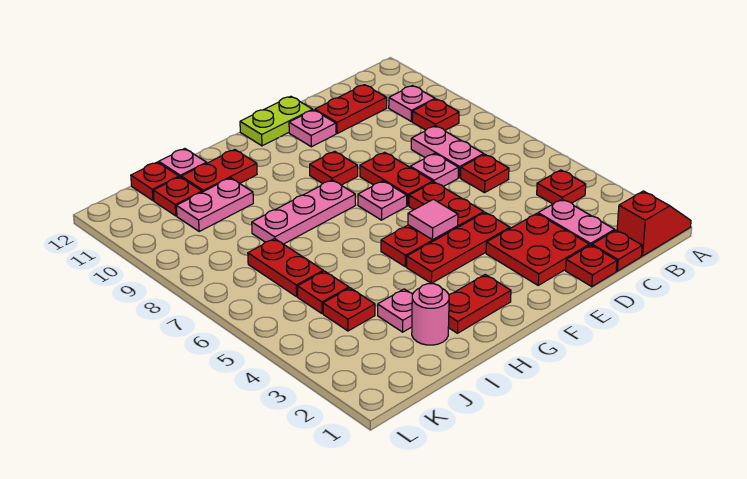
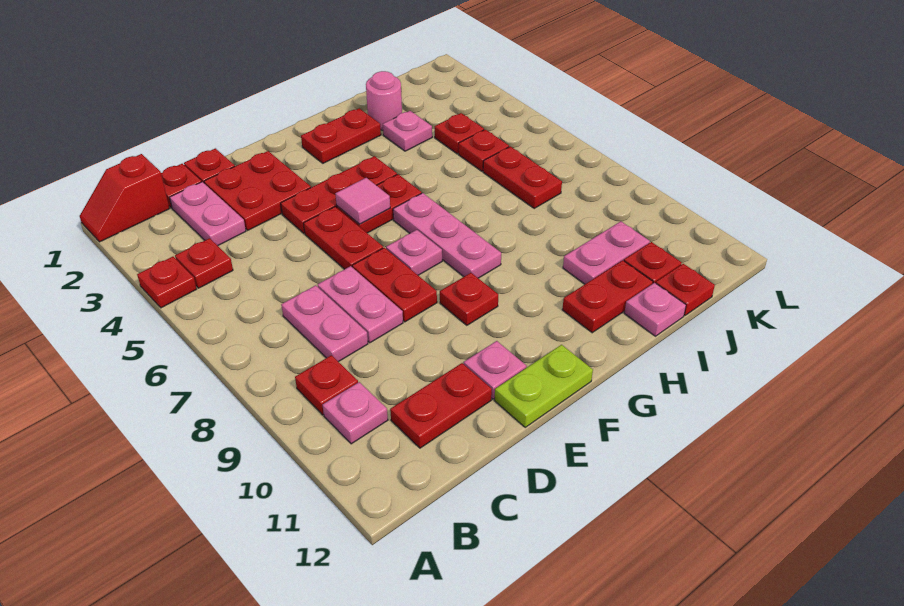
red plate C6 level 1 -> red plate A4 level 1
pink plate D7 level 1 -> pink plate D7:D8 level 1
pink plate G8:I8 level 1 -> pink plate G6:G8 level 1

